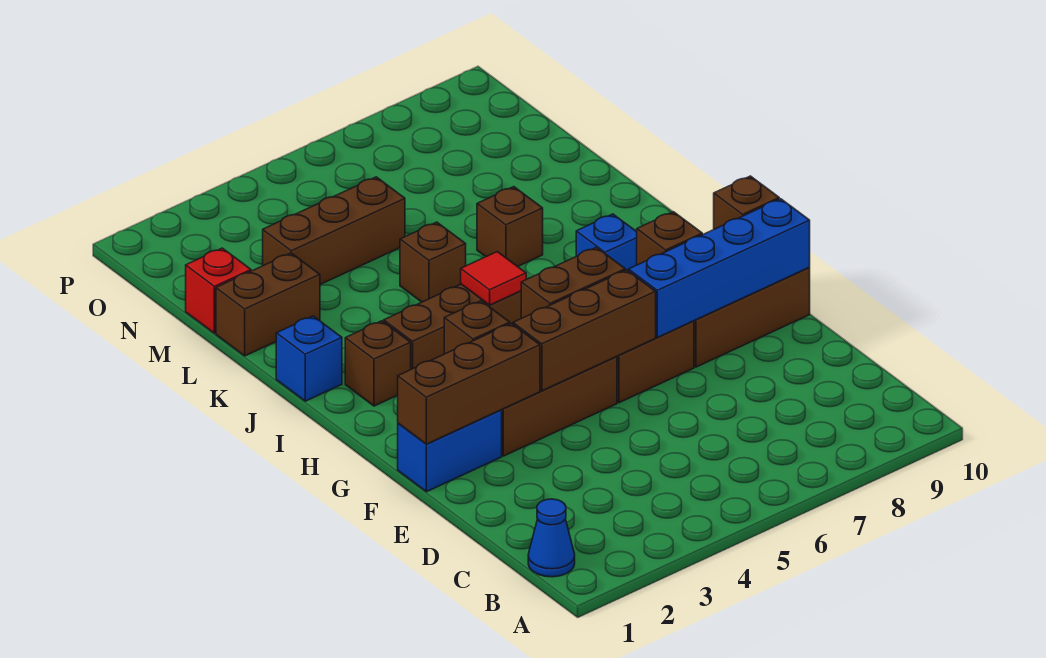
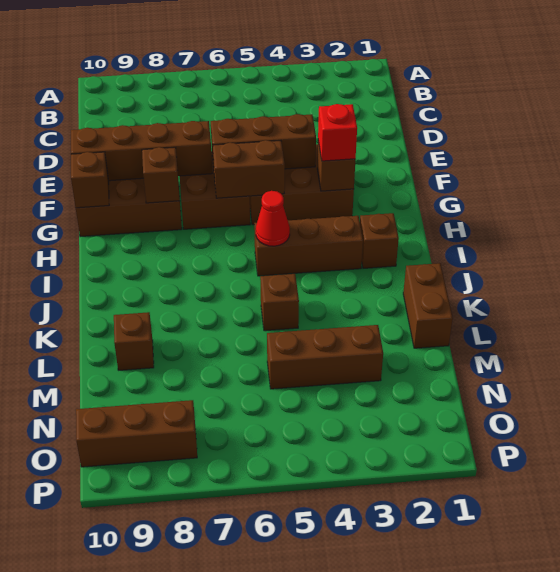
blue cone B1 level 1 -> none
blue brick F1:F2 level 1 -> none
brown brick F1:F3 level 2 -> brown brick O8:O10 level 1
blue brick F7:F10 level 2 -> brown brick F7:F10 level 2
red tile I5 level 2 -> red cone I5 level 2
blue brick I8 level 1 -> none
blue brick J1 level 1 -> none
brown brick K7 level 1 -> brown brick L9 level 1
brown brick L1:L2 level 1 -> brown brick K1:L1 level 1
red brick M1 level 1 -> red brick G3 level 3

